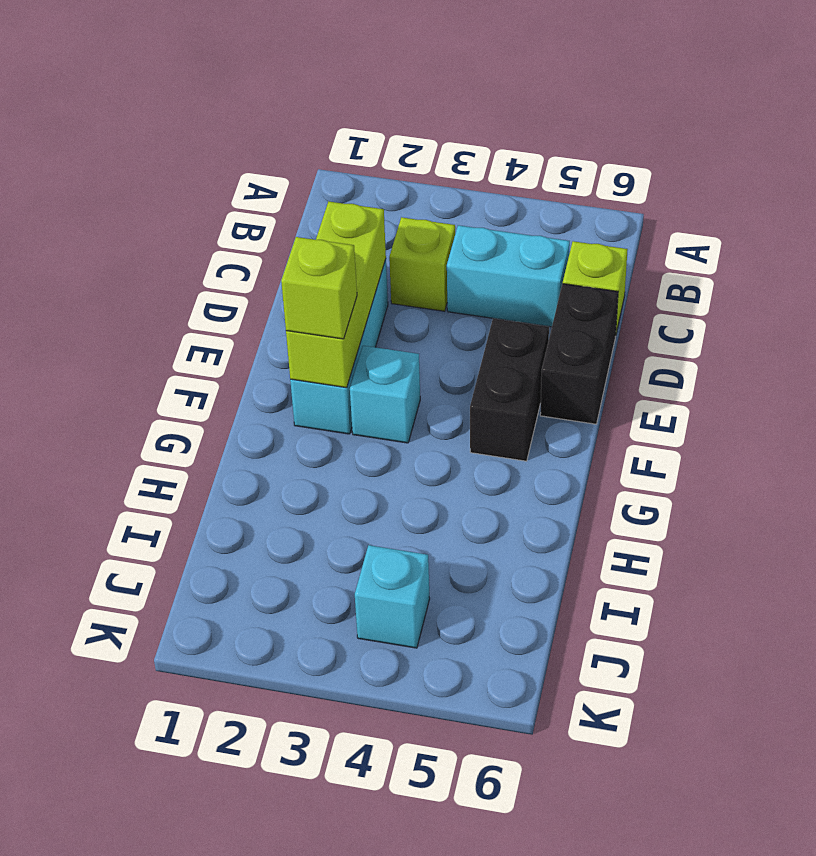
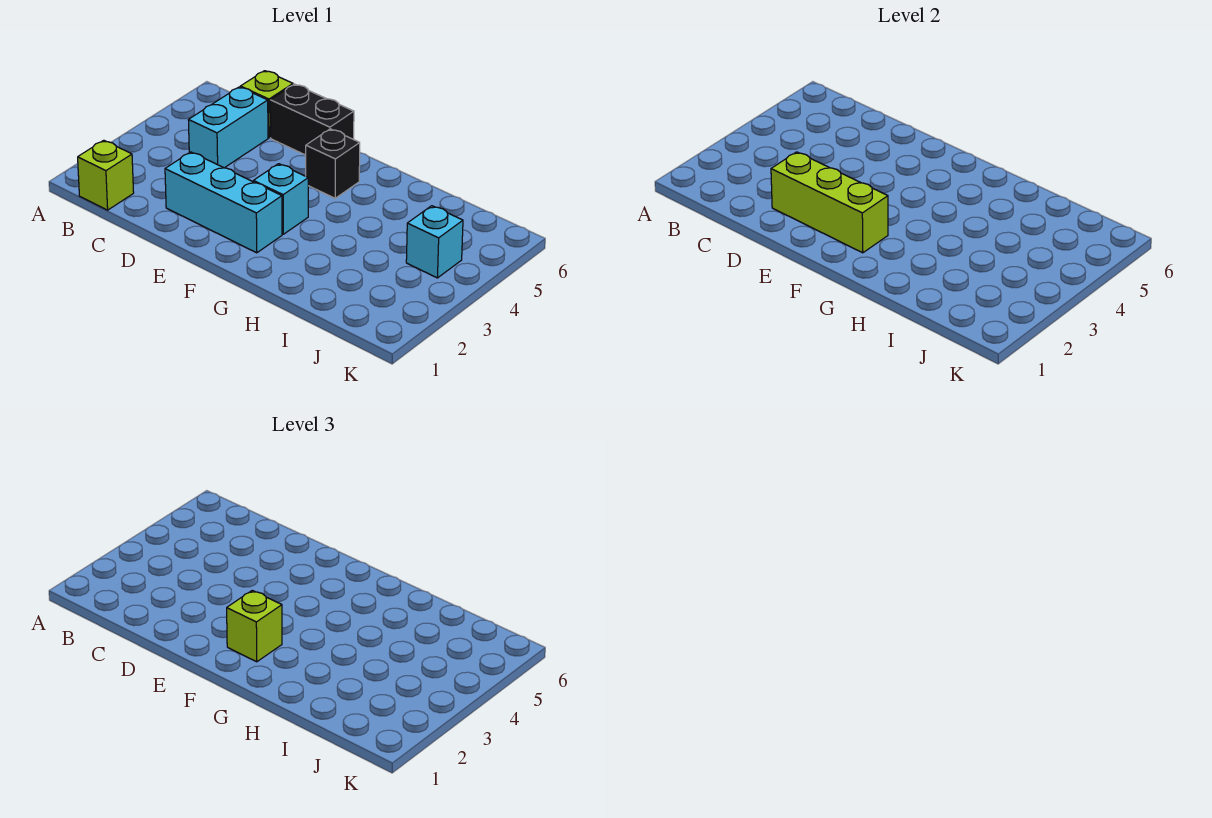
lime brick C3 level 1 -> lime brick B1 level 1
black brick E5:F5 level 1 -> black brick F5 level 1

